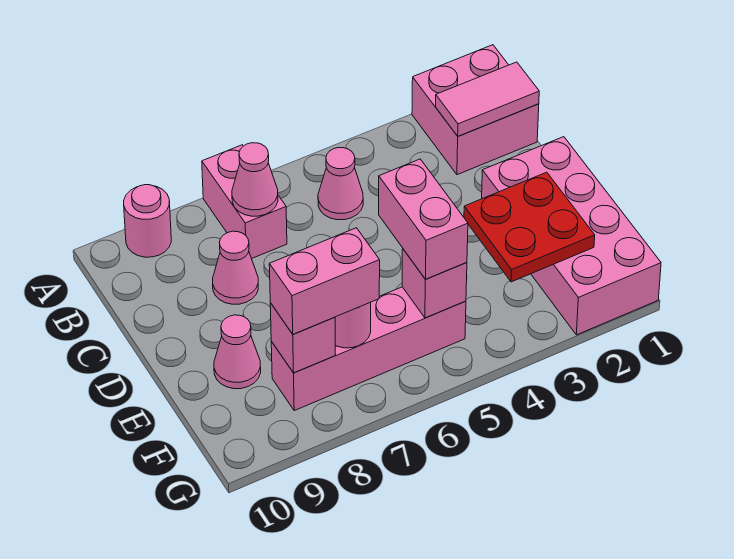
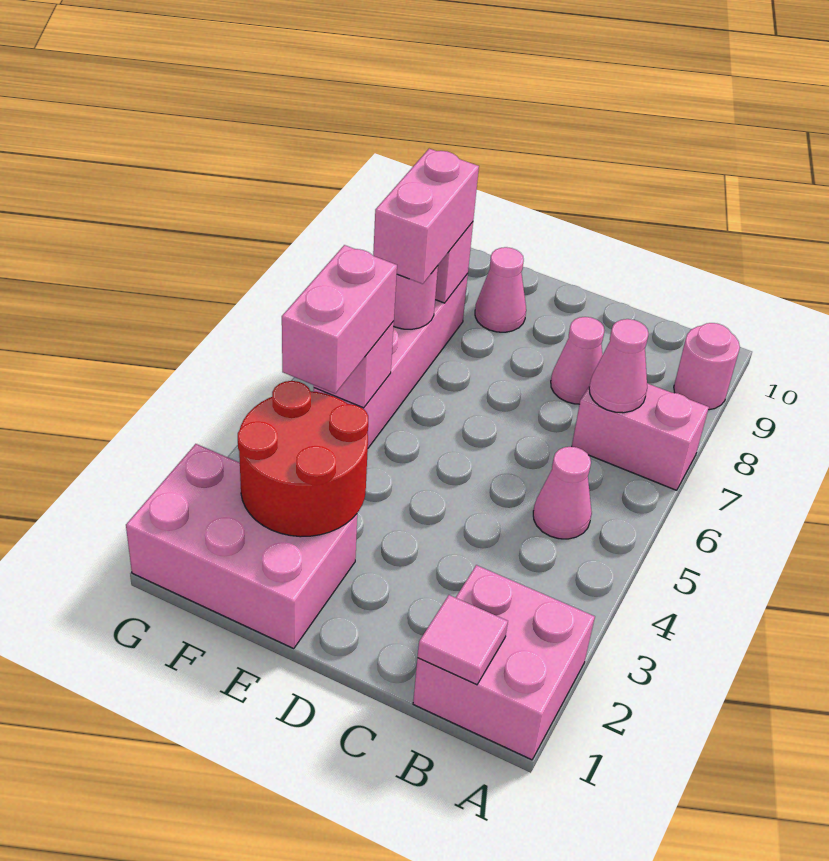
pink tile B1:B2 level 2 -> pink tile B1 level 2
pink brick D1:G2 level 1 -> pink brick E1:G2 level 1
red plate E2:F3 level 2 -> red round brick E2:F3 level 2
pink brick E5:F5 level 3 -> pink brick F4:F5 level 3

